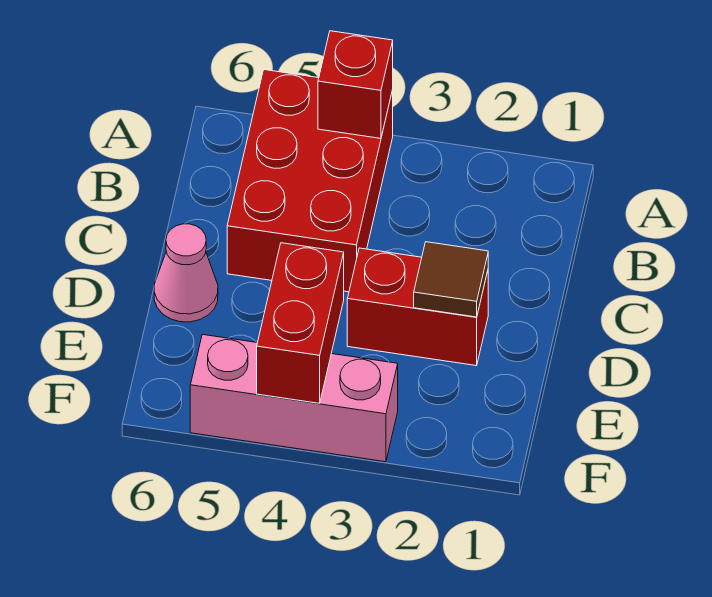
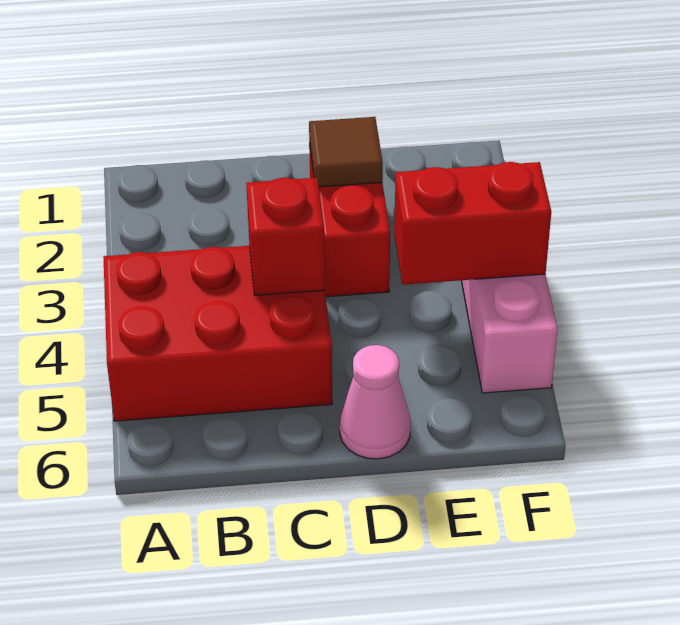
red brick A4 level 2 -> red brick C4 level 2

